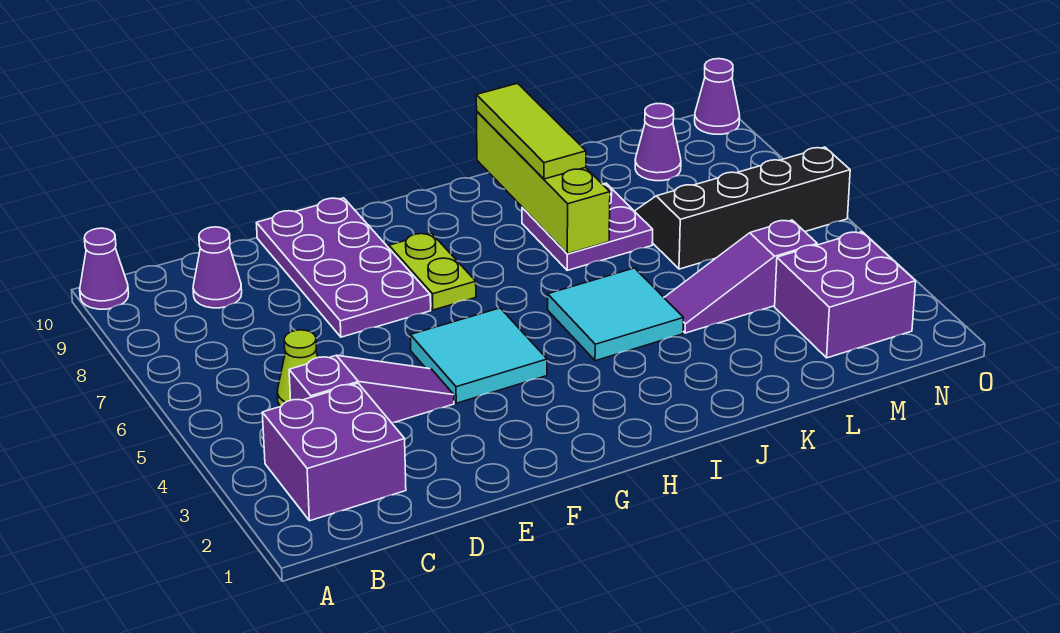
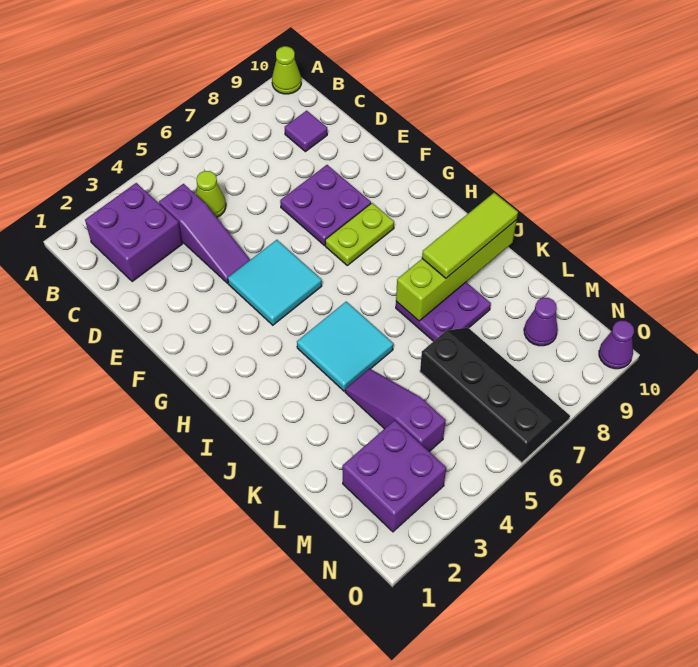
purple cone A10 level 1 -> lime cone A10 level 1
purple cone C9 level 1 -> purple tile C9 level 1
purple plate E7:F10 level 1 -> purple plate E7:F8 level 1

